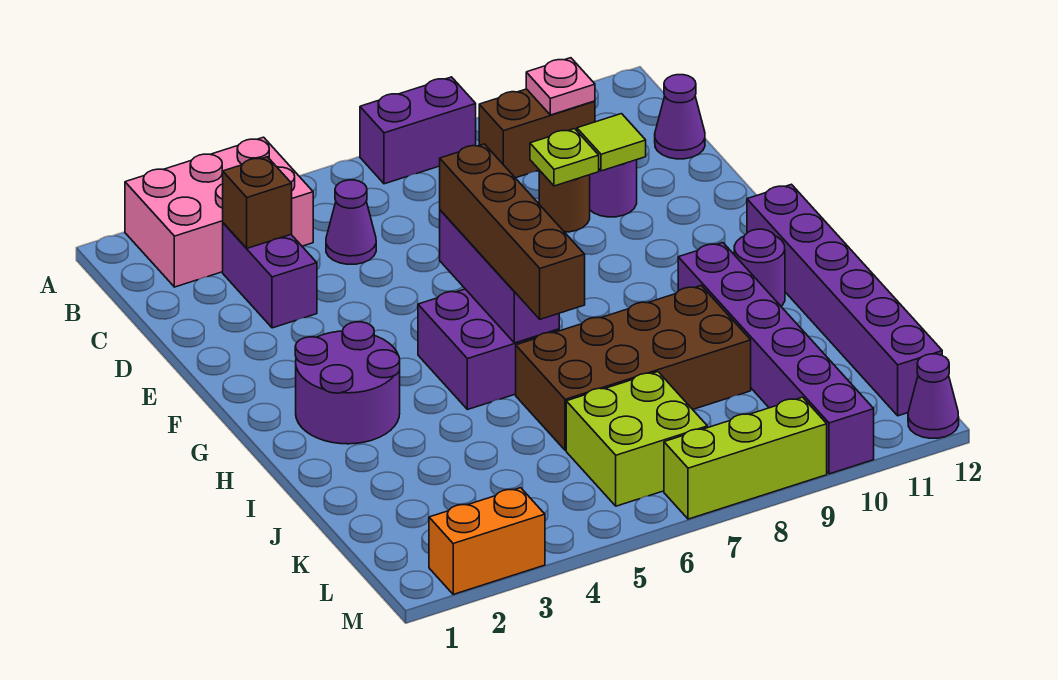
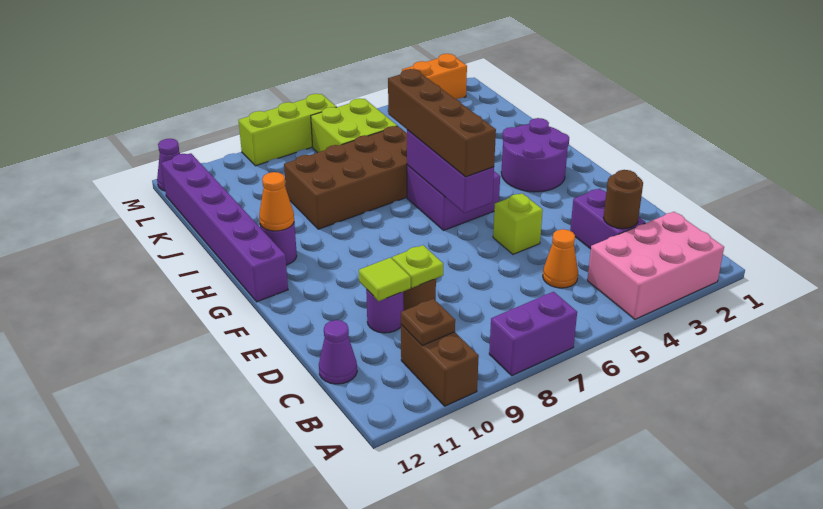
brown brick B9:B10 level 1 -> brown brick A10:B10 level 1
pink plate B10 level 2 -> brown plate B10 level 2
brown brick C3 level 2 -> brown round brick C3 level 2
purple cone C5 level 1 -> orange cone C5 level 1
none -> lime brick E5 level 1
purple brick H10:M10 level 1 -> none
none -> orange cone H11 level 2

